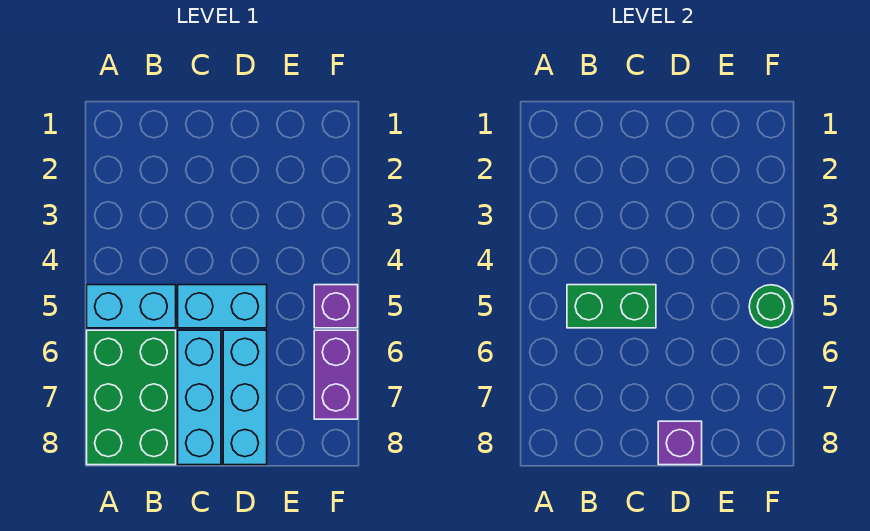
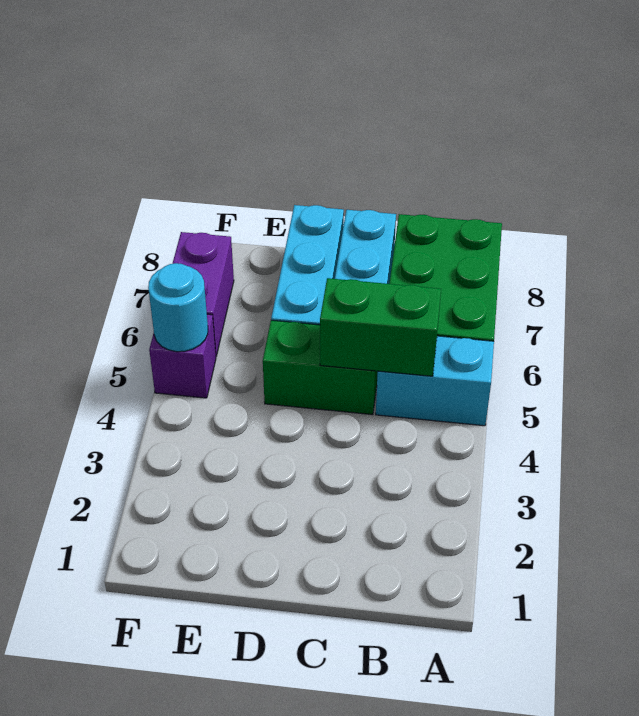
cyan brick C5:D5 level 1 -> green brick C5:D5 level 1
purple brick D8 level 2 -> none
green round brick F5 level 2 -> cyan round brick F5 level 2

